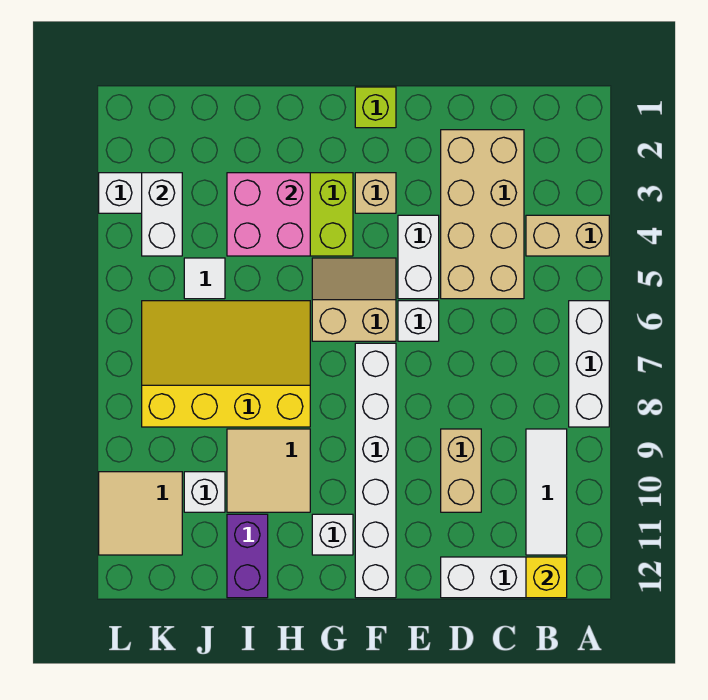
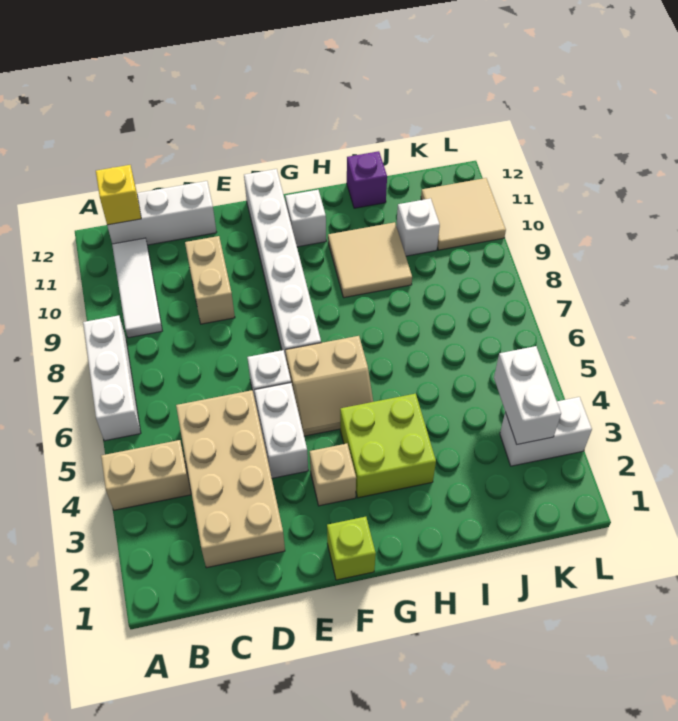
pink brick H3:I4 level 2 -> none
yellow slope H6:K8 level 1 top 8 -> none
purple brick I11:I12 level 1 -> purple brick I12 level 1
white tile J5 level 1 -> none

